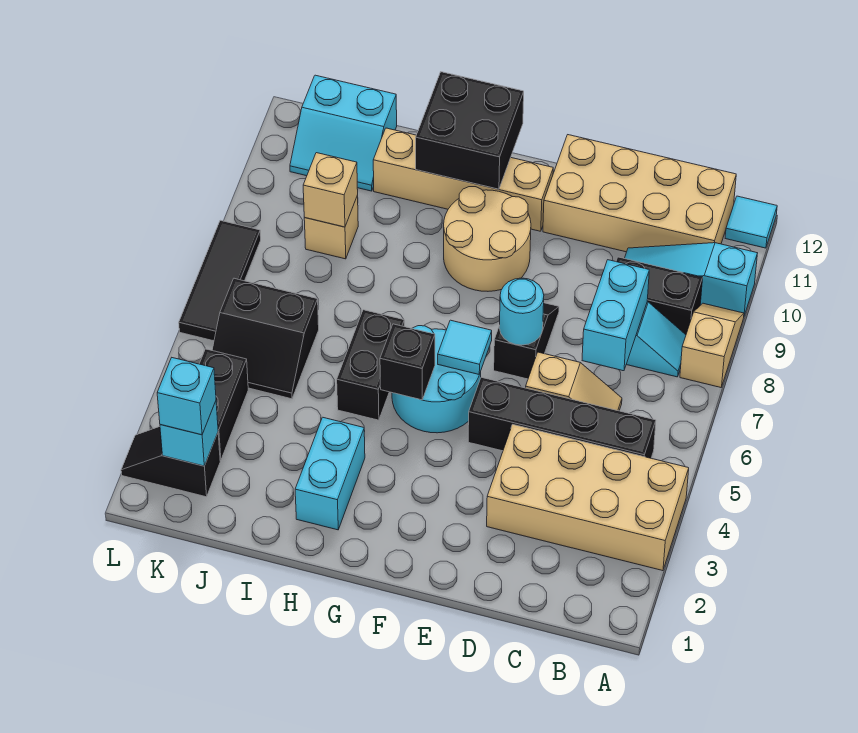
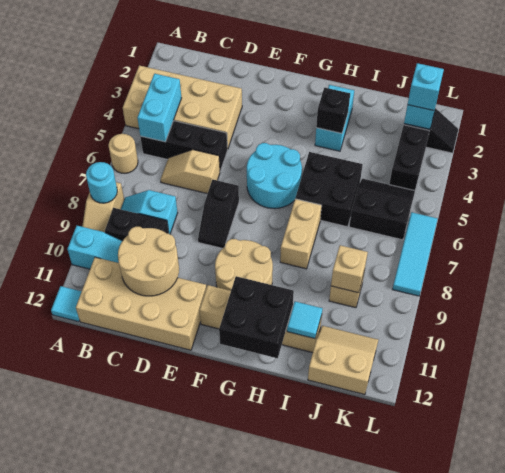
none -> tan round brick A6 level 1
black brick B5:E5 level 1 -> black brick B5:D5 level 1
cyan brick C7:C8 level 2 -> cyan brick B4:B5 level 2
none -> tan round brick C10:D11 level 2
cyan round brick E7 level 2 -> cyan round brick A8 level 2
cyan tile F6 level 2 -> cyan tile I11 level 2
black brick G5 level 2 -> black brick H3 level 2
black brick H5:H6 level 1 -> black brick H5:I6 level 1
none -> tan brick H7:H8 level 1
cyan slope J11:K12 level 1 top 12 -> tan slope J11:K12 level 1 top 12
black tile L6:L8 level 1 -> cyan tile L6:L8 level 1

